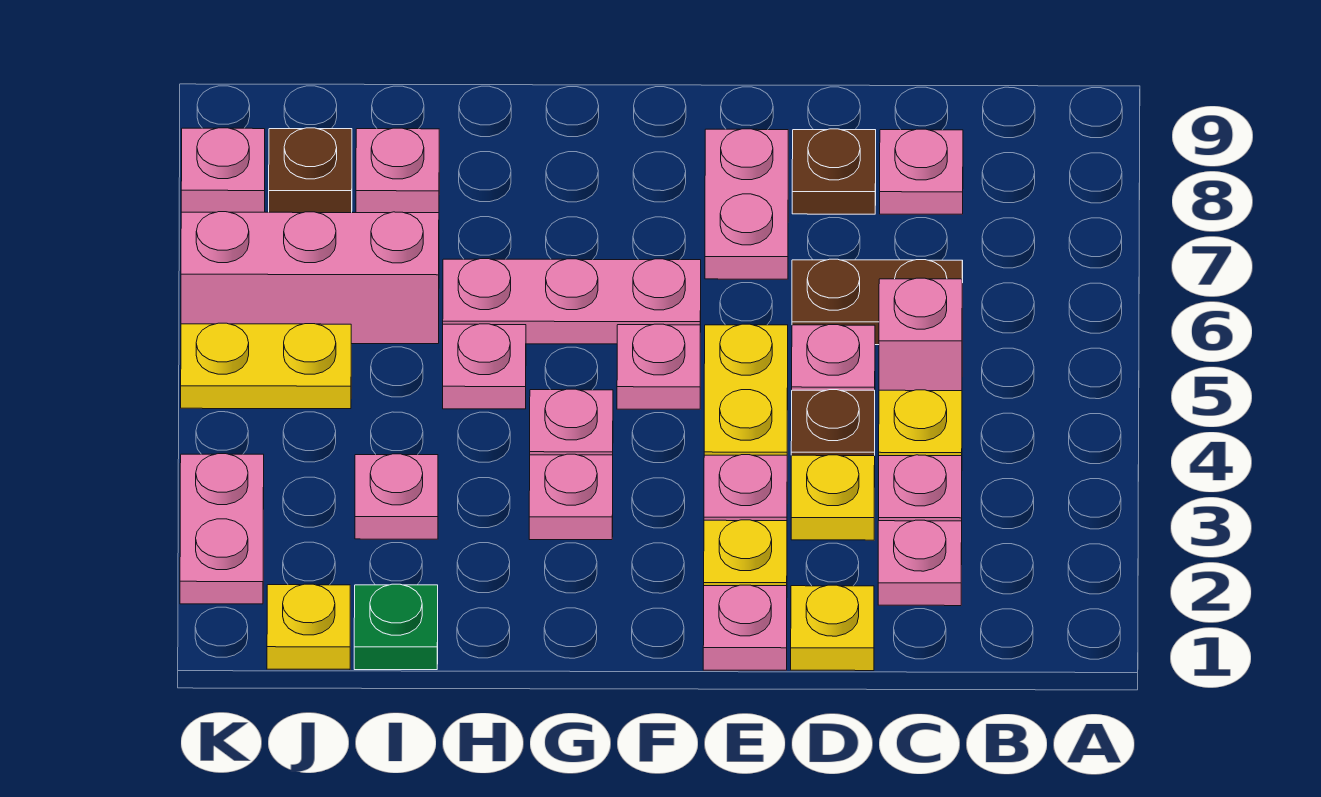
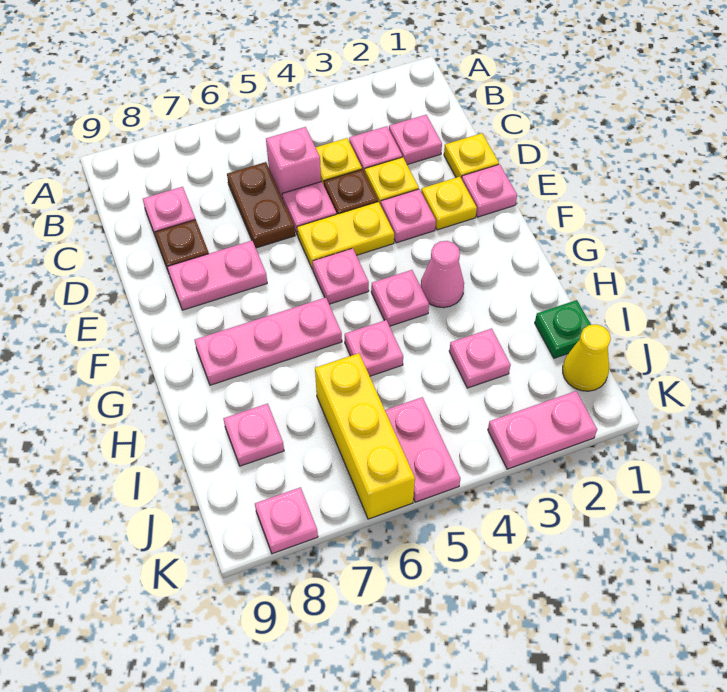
pink plate F6:H6 level 1 -> pink plate G6:G8 level 1
pink plate G3 level 1 -> pink cone G3 level 1
pink brick I6:K6 level 1 -> yellow brick I6:K6 level 1
yellow plate J1 level 1 -> yellow cone J1 level 1
yellow plate J5:K5 level 1 -> pink plate J5:K5 level 1
brown plate J8 level 1 -> none

